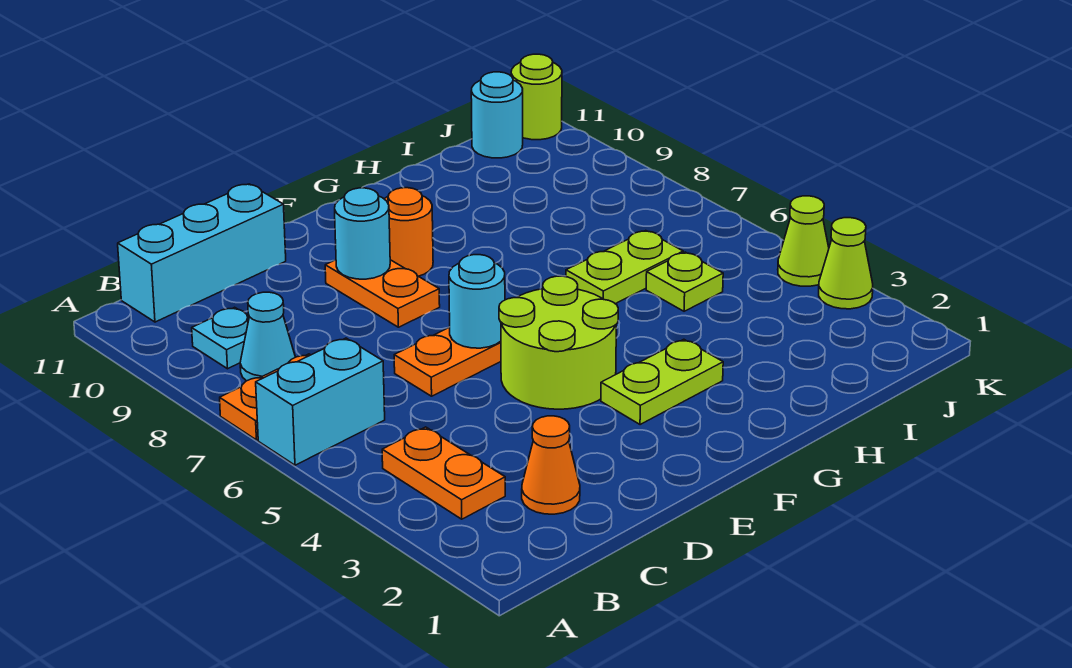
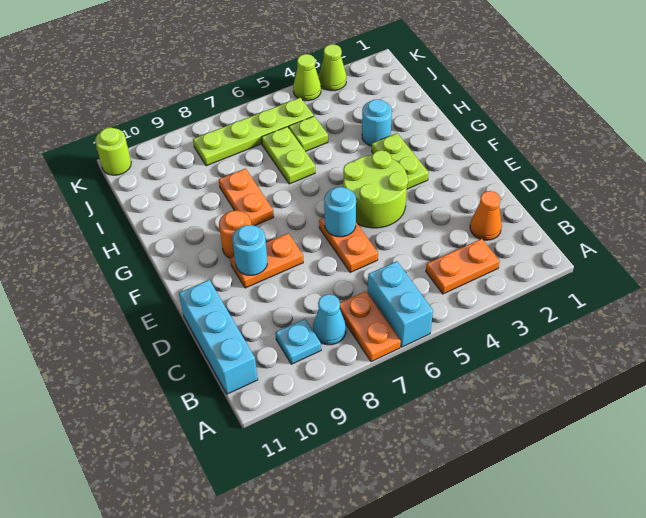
none -> orange plate G8:H8 level 1
none -> lime plate J5:J8 level 1
cyan round brick J11 level 1 -> cyan round brick H3 level 1

